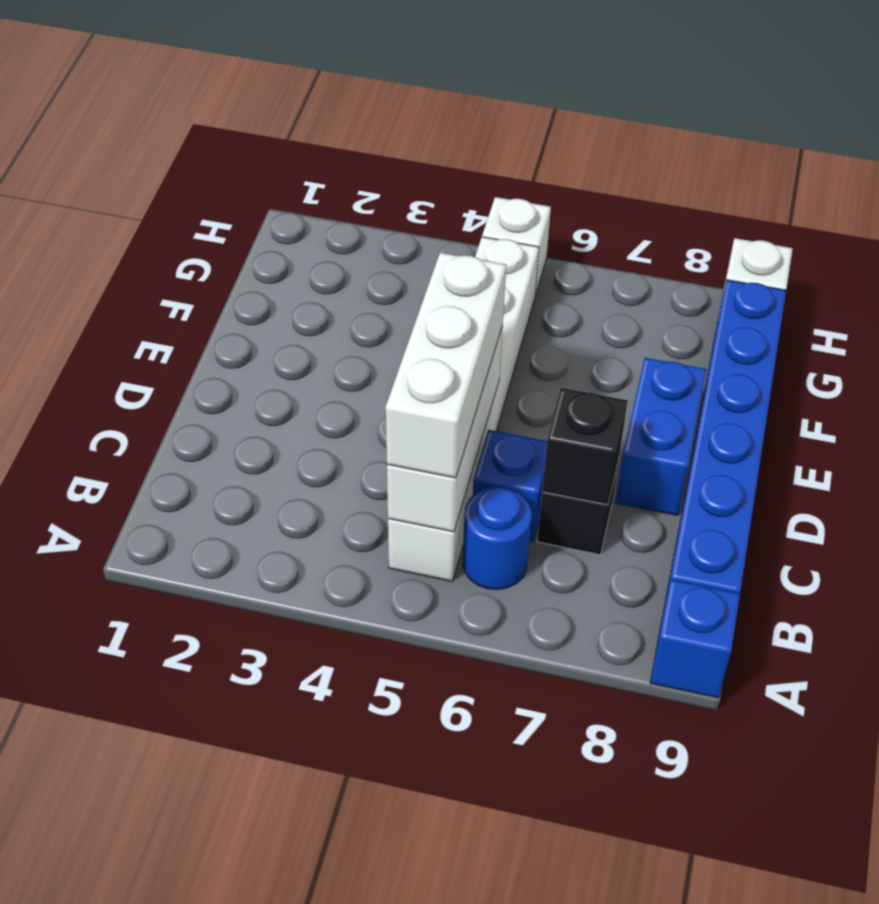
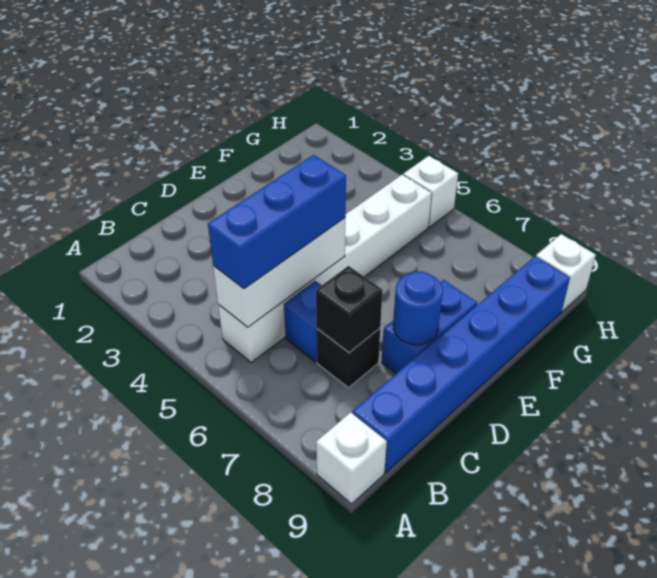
blue brick A9 level 1 -> white brick A9 level 1
white brick B5:D5 level 3 -> blue brick B5:D5 level 3
blue round brick B6 level 1 -> blue round brick D8 level 2

